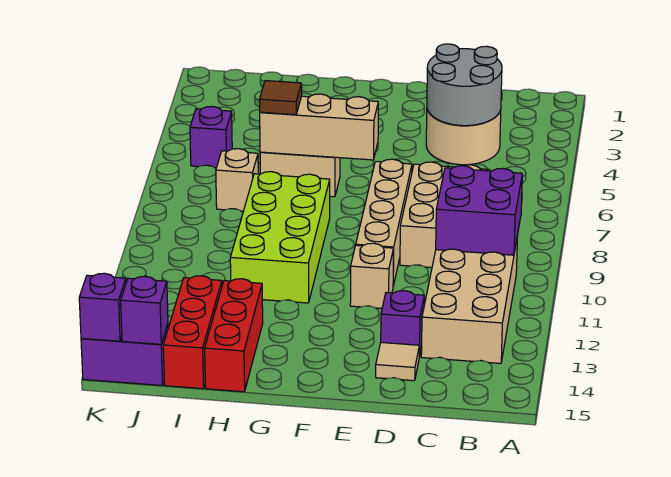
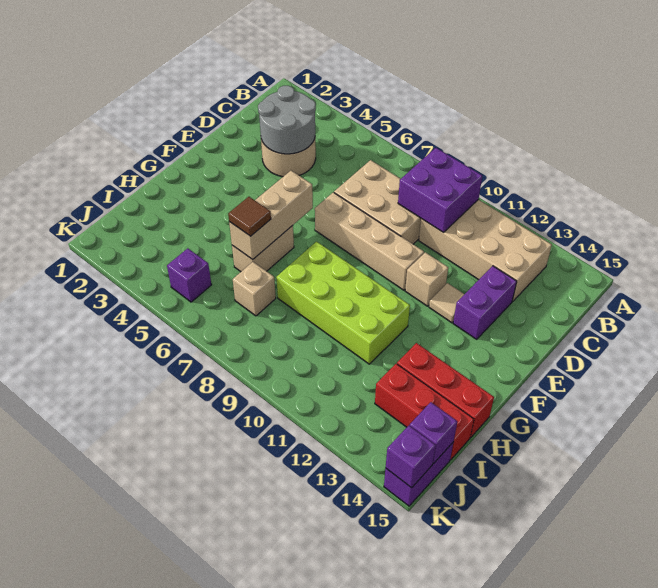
purple brick D13 level 1 -> purple brick D13:E13 level 1
tan tile D14 level 1 -> tan tile E12 level 1

